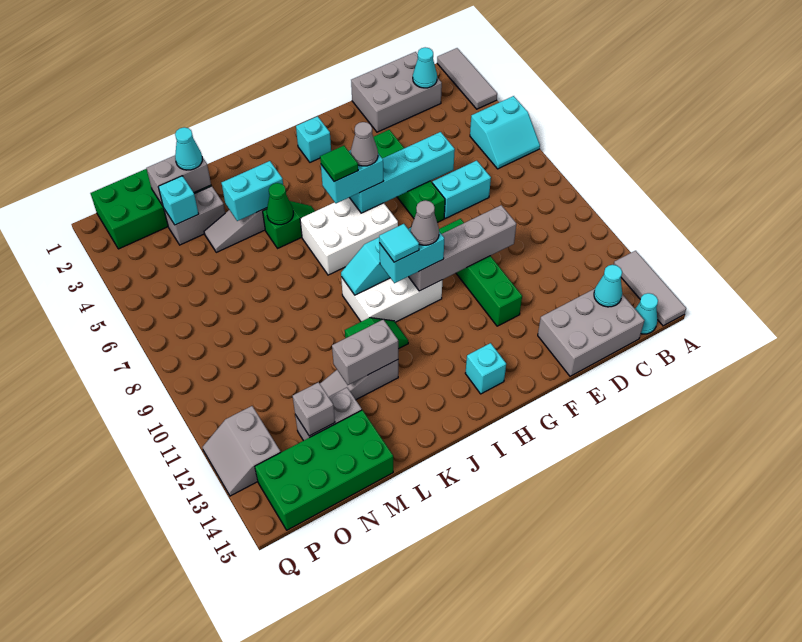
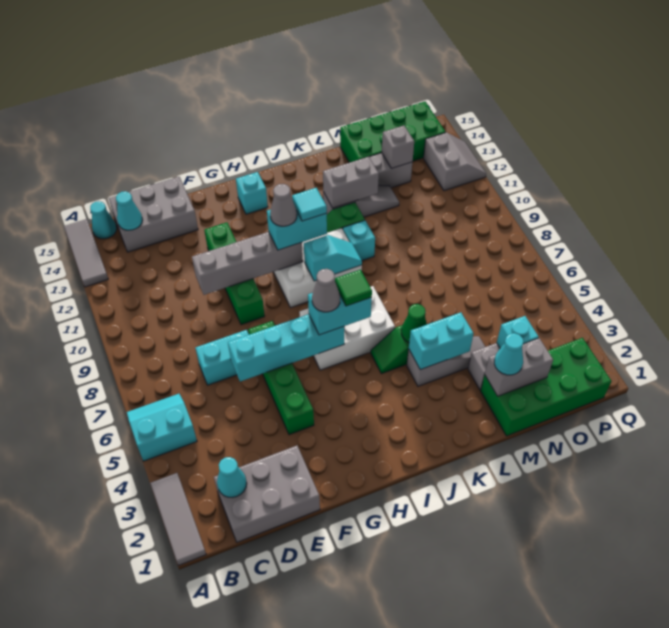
cyan brick H2 level 1 -> cyan brick K10 level 1

